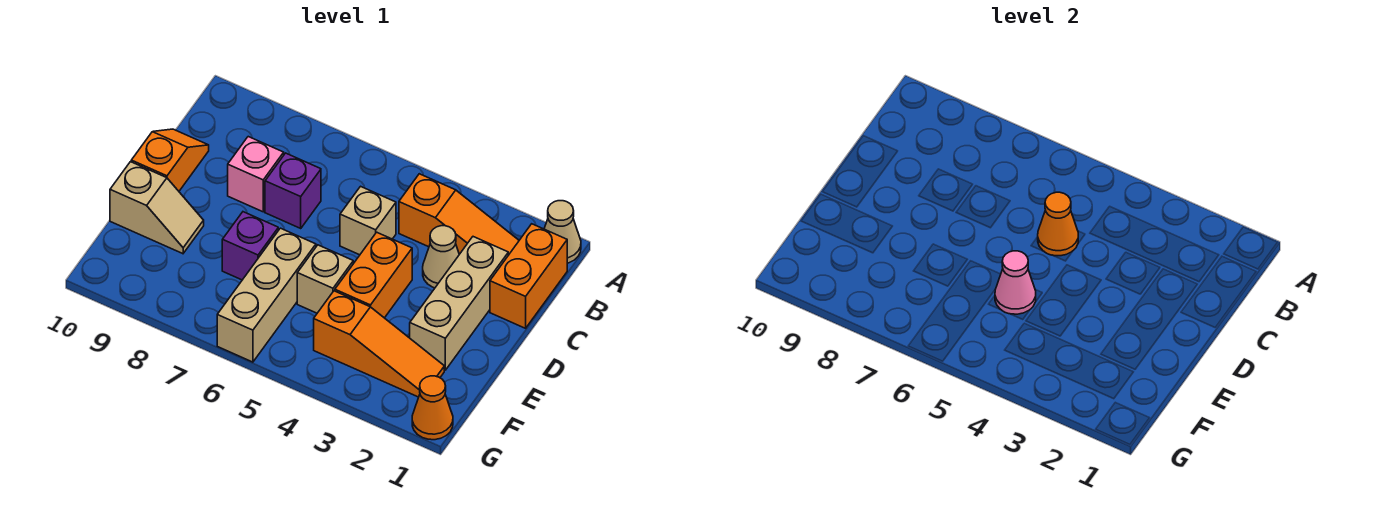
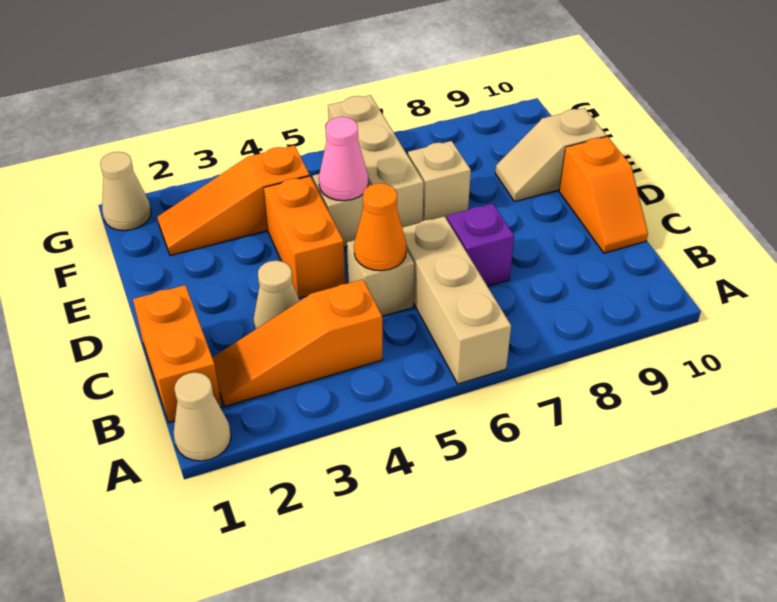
tan brick C2:E2 level 1 -> tan brick A6:C6 level 1
pink brick C8 level 1 -> none
purple brick E7 level 1 -> tan brick E7 level 1
orange cone G1 level 1 -> tan cone G1 level 1

